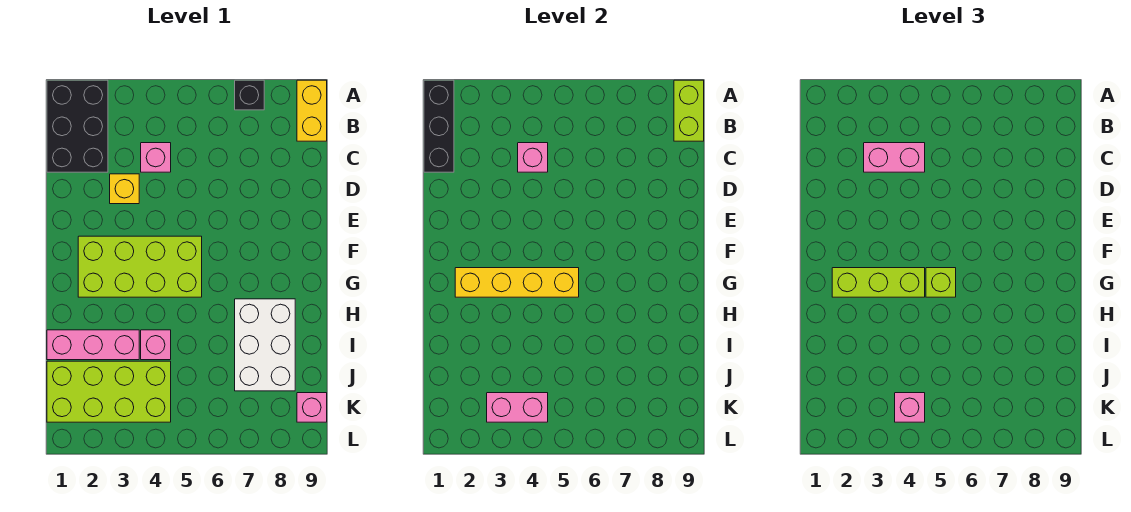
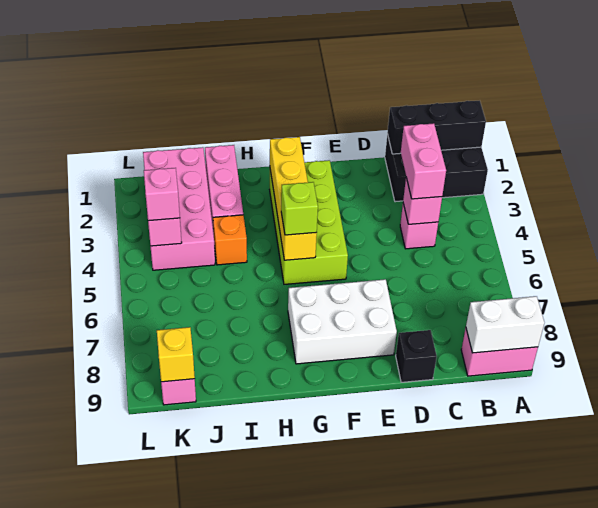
black brick A7 level 1 -> black brick D9 level 1
yellow brick A9:B9 level 1 -> pink brick A9:B9 level 1
lime brick A9:B9 level 2 -> white brick A9:B9 level 2
yellow brick D3 level 1 -> yellow brick K9 level 2
lime brick G2:G4 level 3 -> none
white brick H7:J8 level 1 -> white brick E7:G8 level 1
pink brick I4 level 1 -> orange brick I4 level 1
lime brick J1:K4 level 1 -> pink brick J1:K4 level 1

